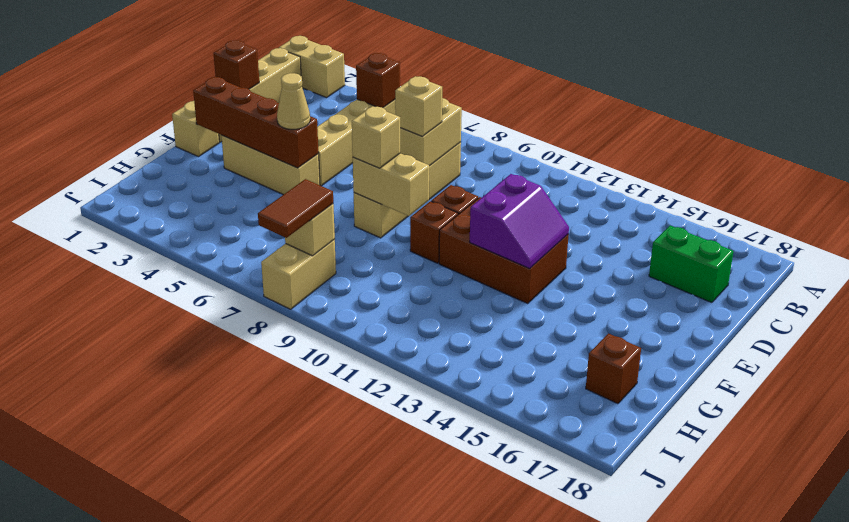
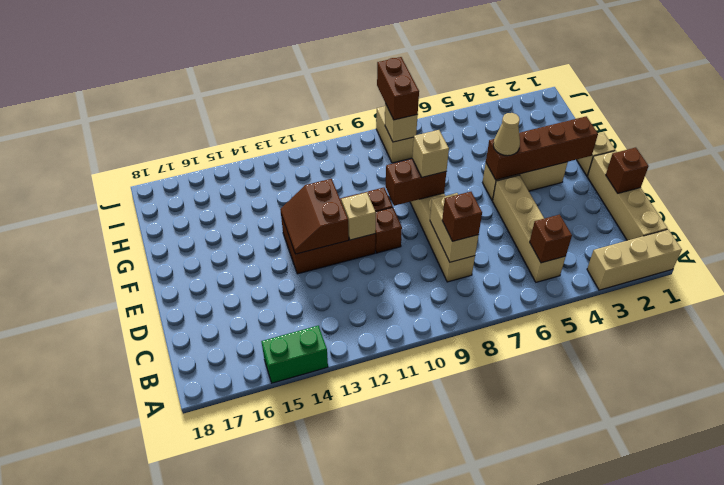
tan brick A1:A2 level 1 -> tan brick A1:A3 level 1
green brick C16:C17 level 1 -> green brick A14:A15 level 1
tan brick D8 level 3 -> tan brick E11 level 2
purple slope E12:F13 level 2 top 12 -> brown slope E12:F13 level 2 top 12
tan brick F8:F9 level 2 -> brown brick F8:F9 level 2
brown brick H17 level 1 -> brown brick C8 level 3
brown tile I8:J8 level 3 -> brown brick I8:J8 level 3

